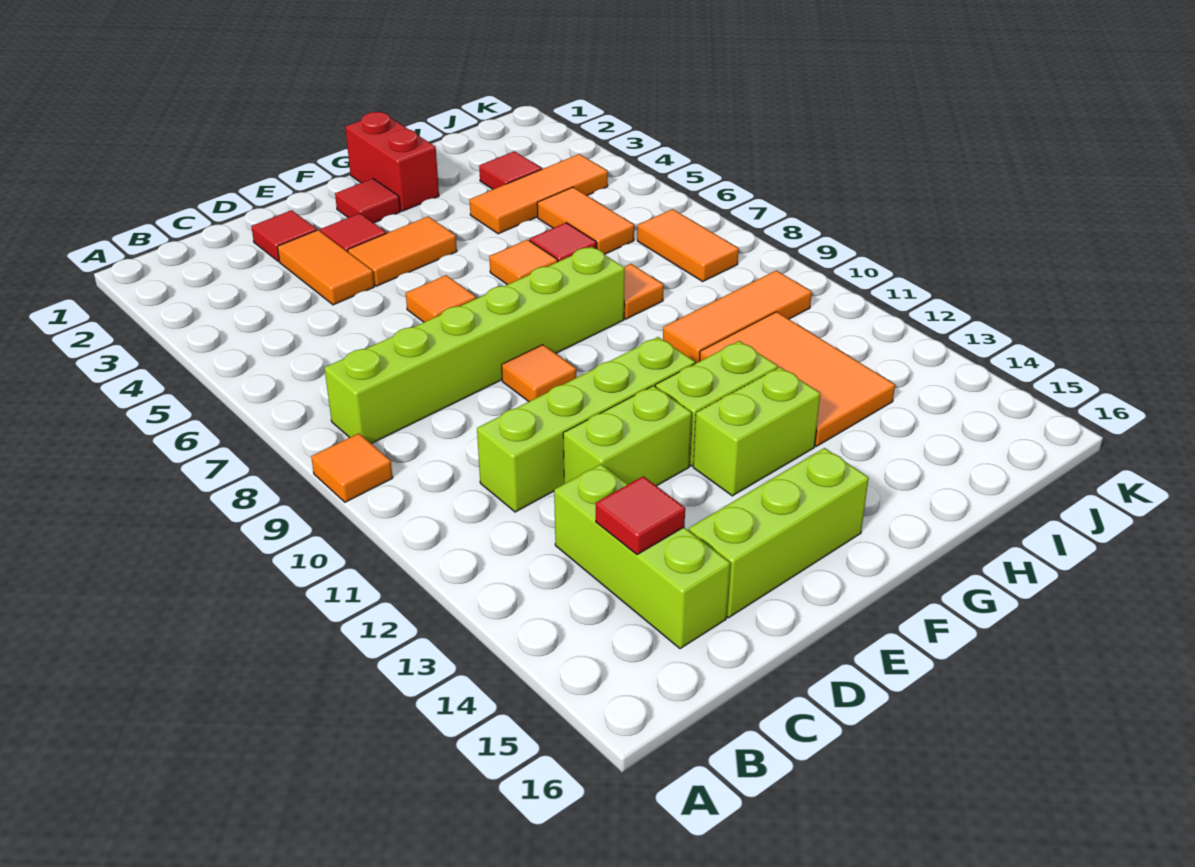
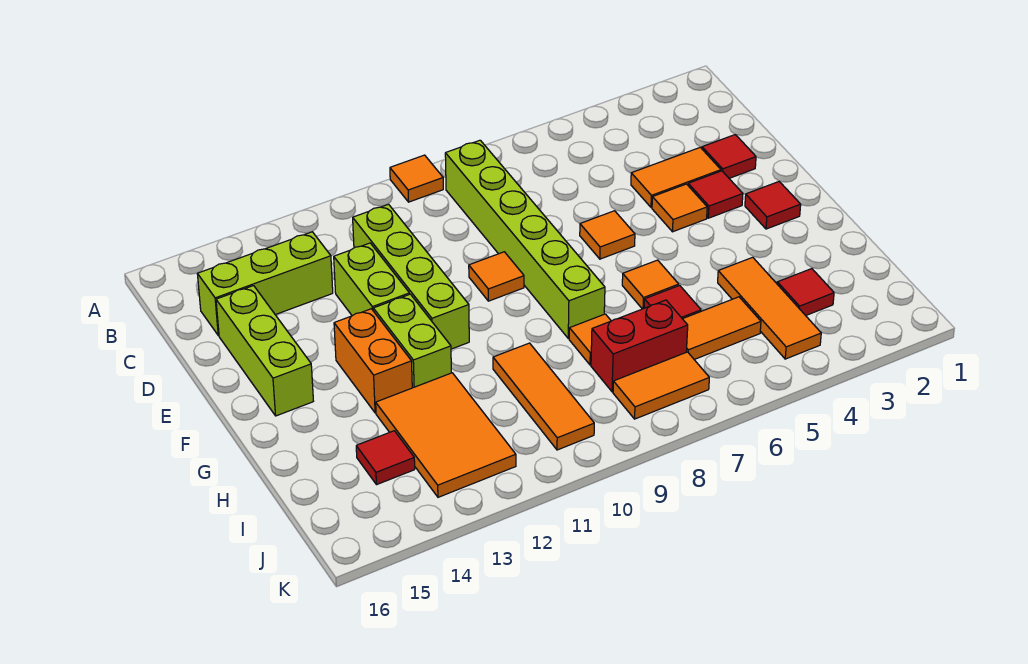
red tile C14 level 2 -> red tile I14 level 1
orange tile E4:F4 level 1 -> orange tile E4 level 1
lime brick F13:G13 level 1 -> orange brick F13:G13 level 1
red brick G1:G2 level 1 -> red brick I7:I8 level 1
orange tile H11:I13 level 1 -> orange tile H12:J13 level 1

